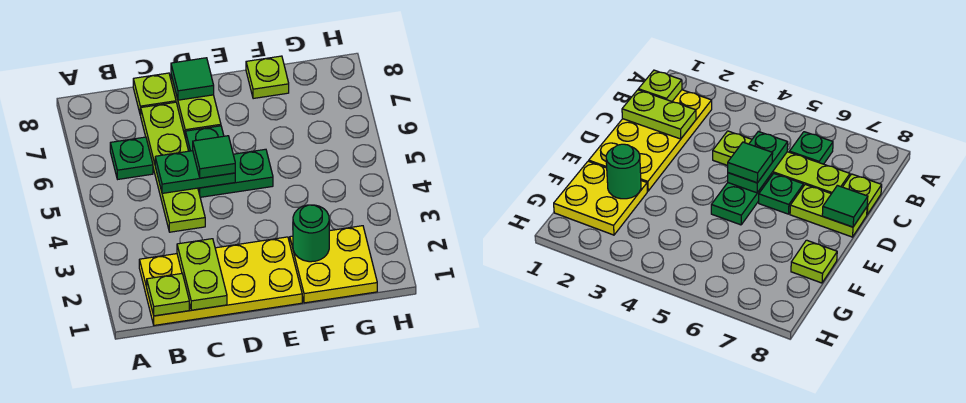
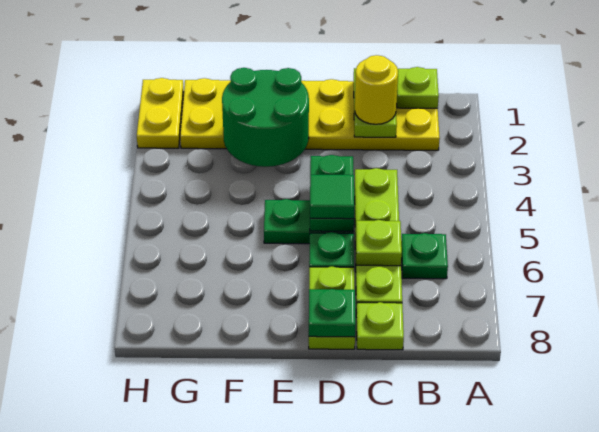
none -> yellow round brick C2 level 3
green plate C5:D5 level 2 -> green plate D4:D5 level 2
green tile D8 level 2 -> green plate D8 level 2
green round brick F2 level 2 -> green round brick E2:F3 level 2
lime plate F8 level 1 -> lime plate C6 level 2
none -> yellow plate H1:H2 level 1

